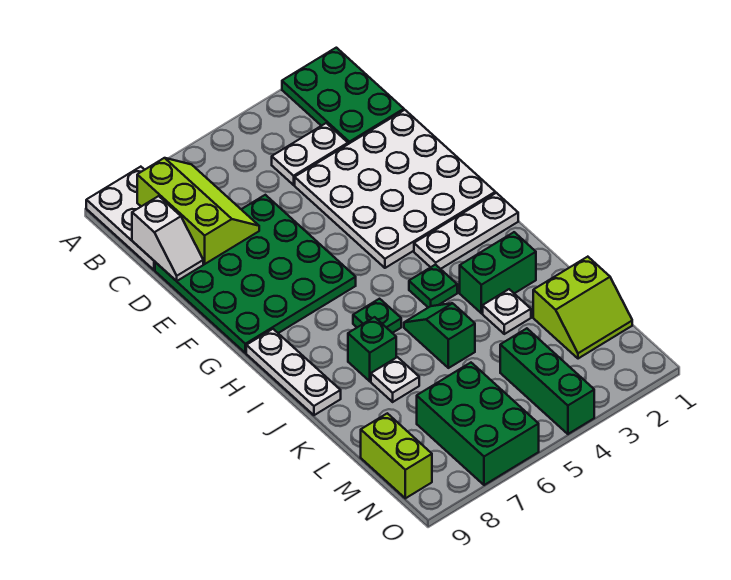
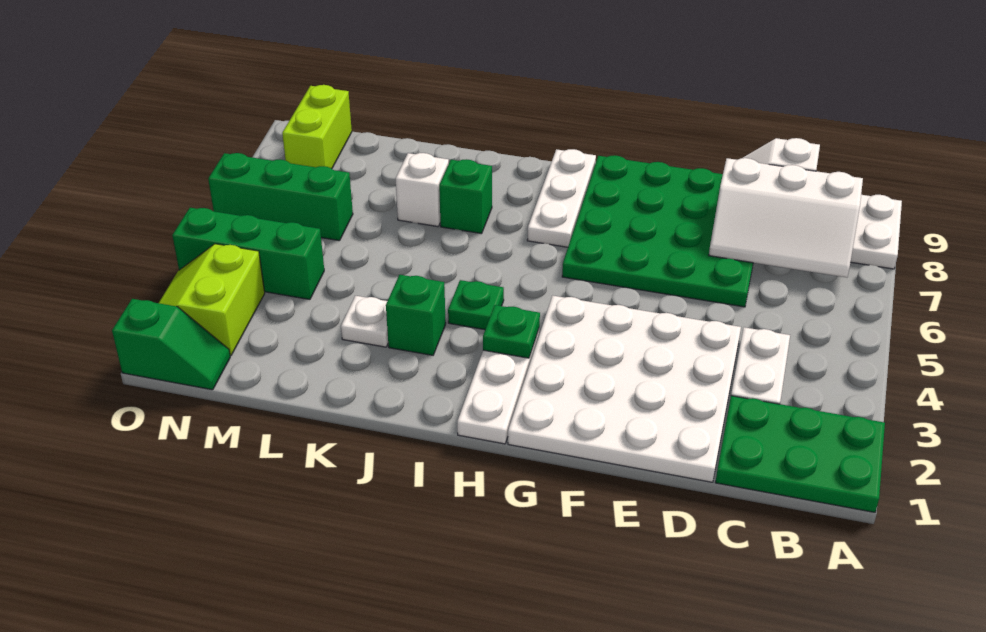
lime slope B7:D8 level 2 top 8 -> white slope B7:D8 level 2 top 8
white plate H9:J9 level 1 -> white plate H7:H9 level 1
green plate I6 level 1 -> green plate H3 level 2
green brick J2:J3 level 1 -> green brick J3 level 1
green slope J5:K5 level 1 top K -> green slope N1:O1 level 1 top O
white plate K7 level 1 -> white brick K7 level 1
lime slope L1:M2 level 1 top L -> lime slope N2:O3 level 1 top N
green brick M6:O7 level 1 -> green brick M6:O6 level 1
lime brick M9:N9 level 1 -> lime brick N8:N9 level 1

